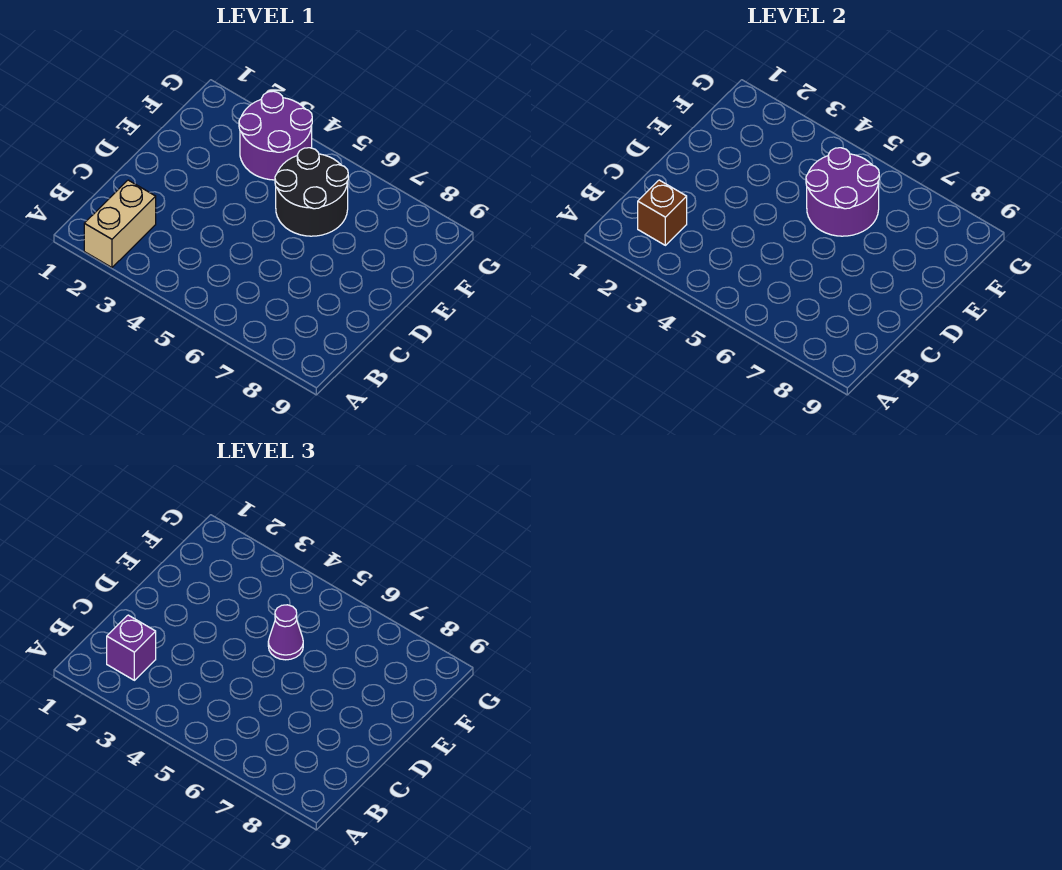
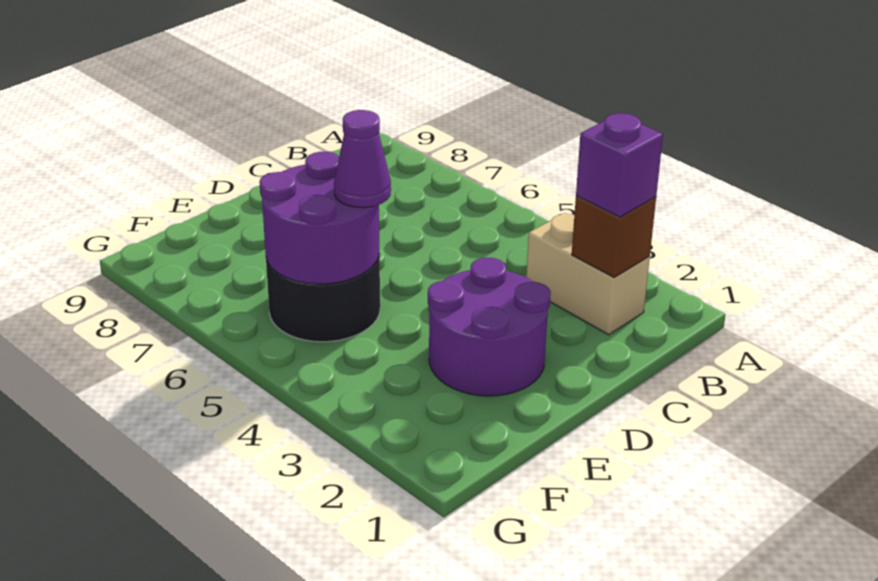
tan brick A2:B2 level 1 -> tan brick B2:B3 level 1
purple round brick F3:G4 level 1 -> purple round brick D2:E3 level 1

